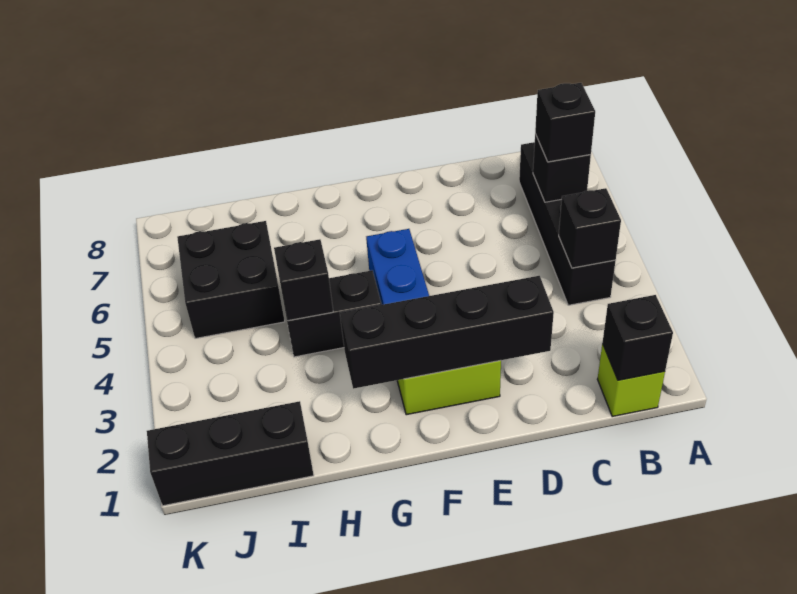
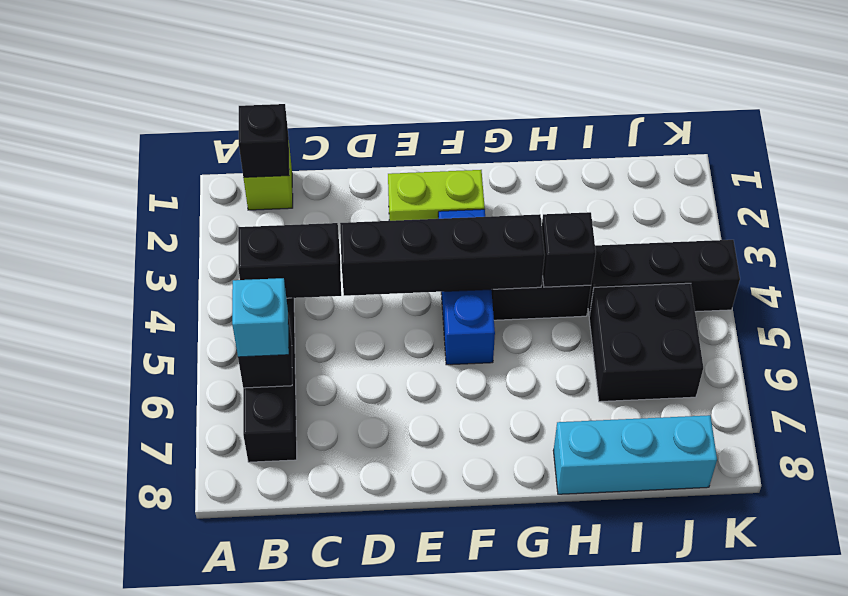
black brick B4 level 2 -> black brick B4:C4 level 2
black brick B6 level 3 -> cyan brick B6 level 3
black brick D2:G2 level 2 -> black brick D4:G4 level 2
none -> cyan brick H8:J8 level 1
black brick I1:K1 level 1 -> black brick I4:K4 level 1

